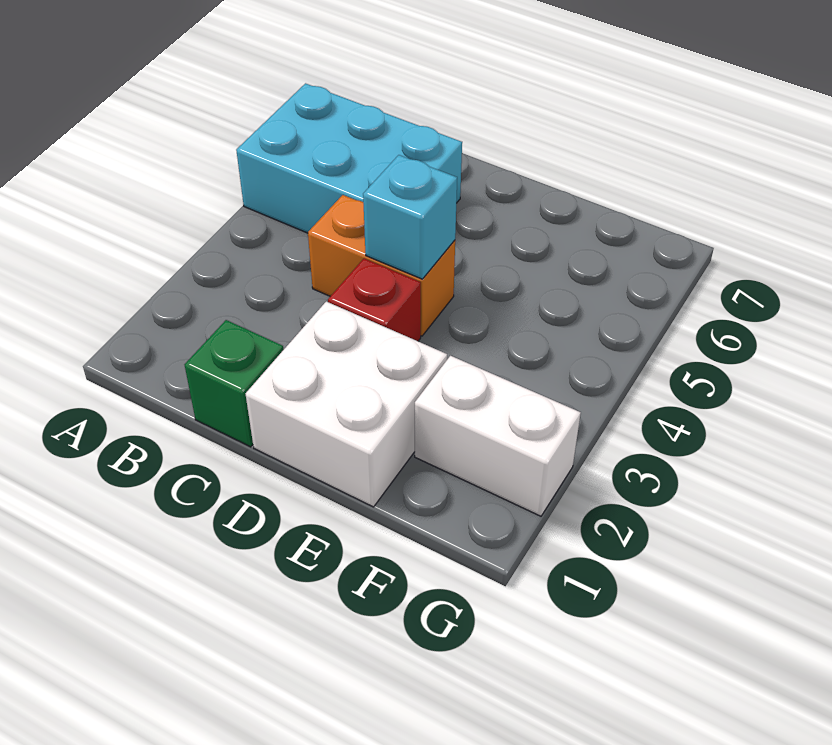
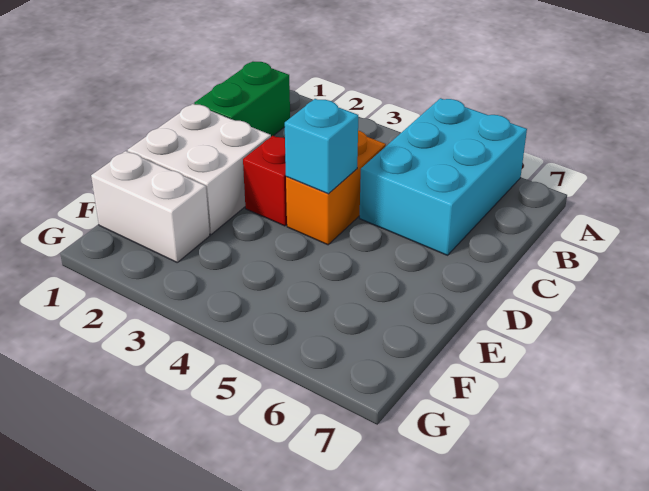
green brick C1 level 1 -> green brick B1:C1 level 1
white brick F2:G2 level 1 -> white brick F1:F2 level 1

